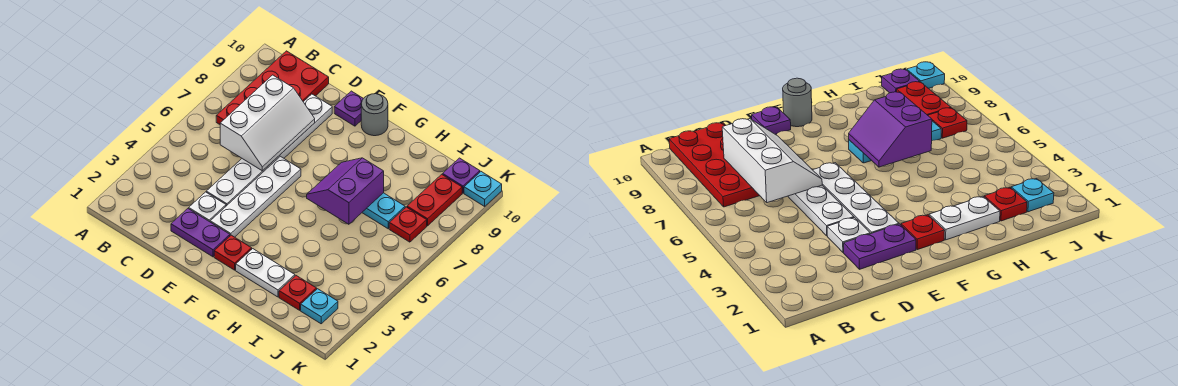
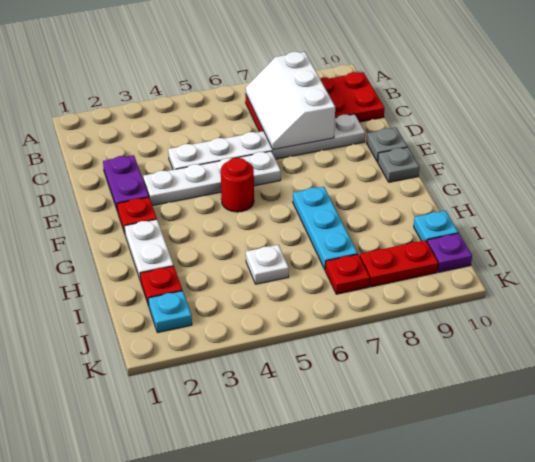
white slope C6:D8 level 2 top C -> white slope B7:D8 level 2 top 8
white plate D3 level 1 -> white plate I5 level 1
purple plate E10 level 1 -> grey plate E10 level 1
none -> red round brick F5 level 1
grey round brick F10 level 1 -> grey plate F10 level 1
purple slope G6:H7 level 2 top H -> none
cyan plate K10 level 1 -> cyan plate I10 level 1

